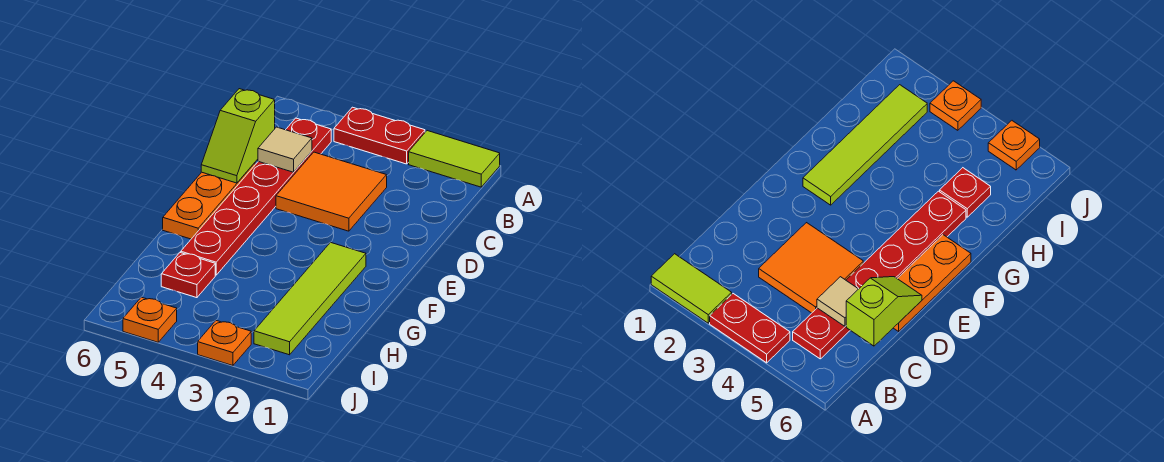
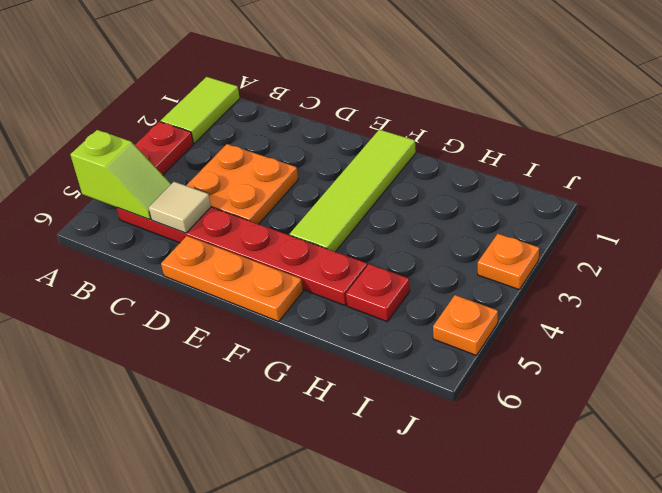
orange tile C3:D4 level 1 -> orange plate C3:D4 level 1
lime slope C6:D6 level 2 top C -> lime slope A5:B5 level 2 top A
lime tile F2:I2 level 1 -> lime tile F1:F4 level 1

